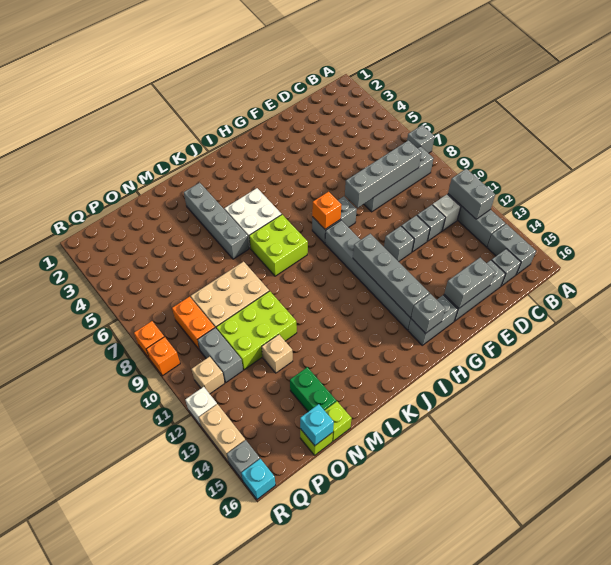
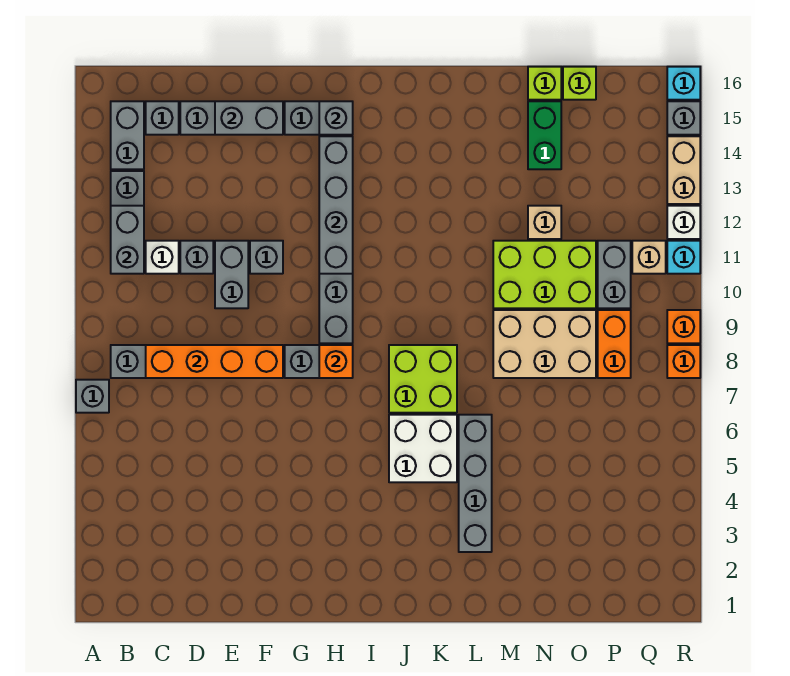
grey brick C8:F8 level 2 -> orange brick C8:F8 level 2
grey brick E11 level 1 -> grey brick E10:E11 level 1
cyan brick O16 level 2 -> cyan brick R11 level 1

